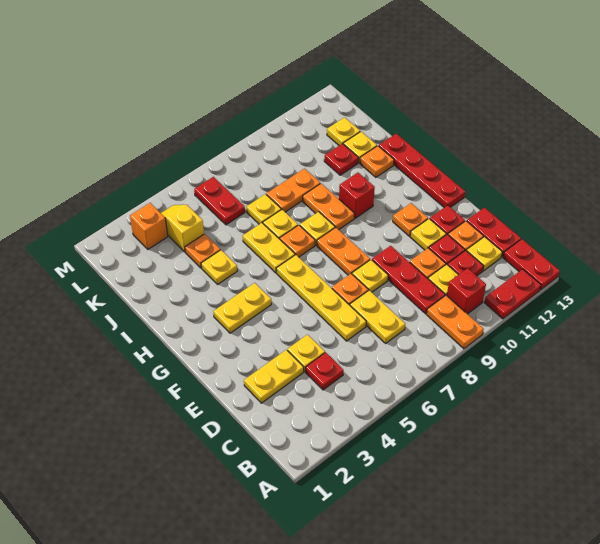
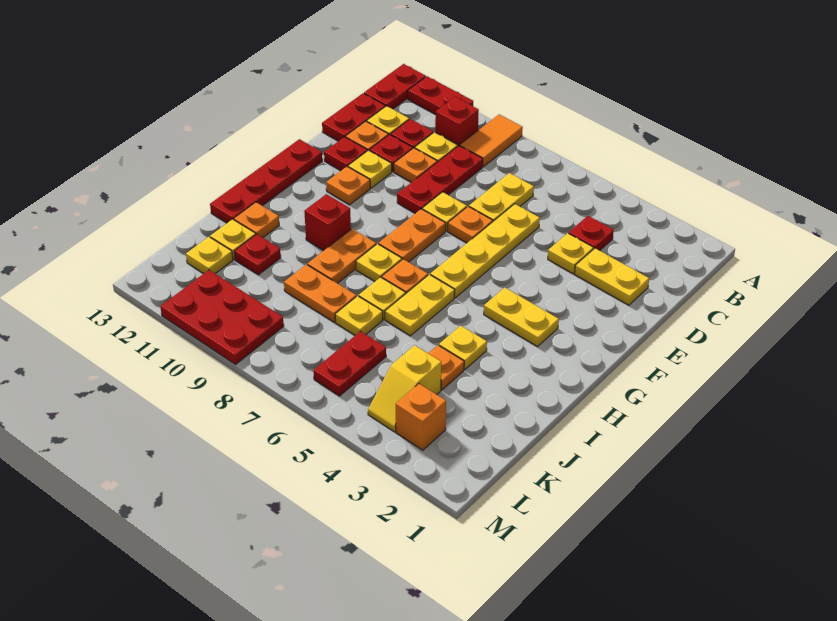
orange plate A9:B9 level 1 -> orange tile A9:B9 level 1
none -> red plate L9:M11 level 1

